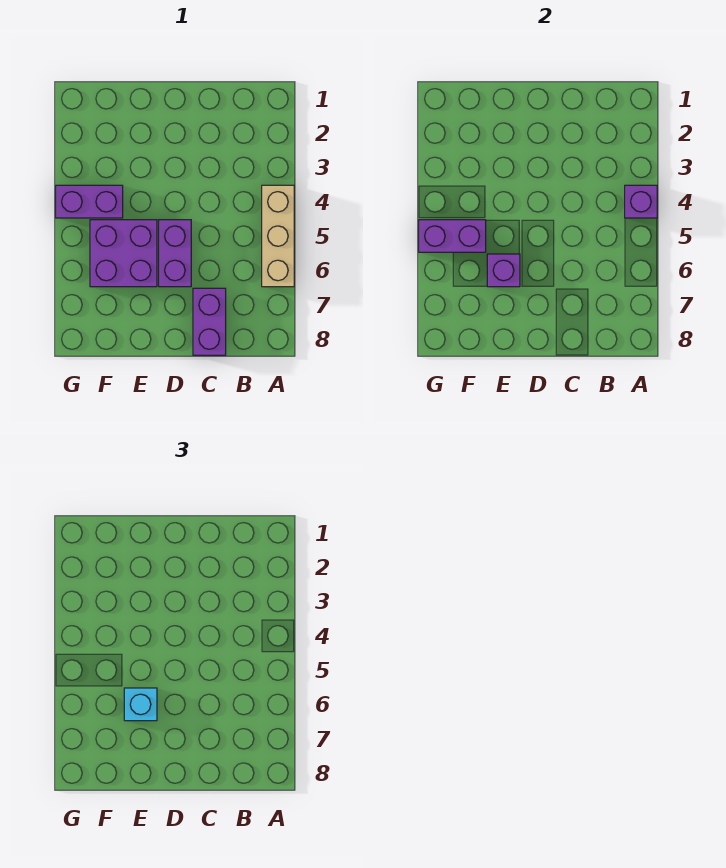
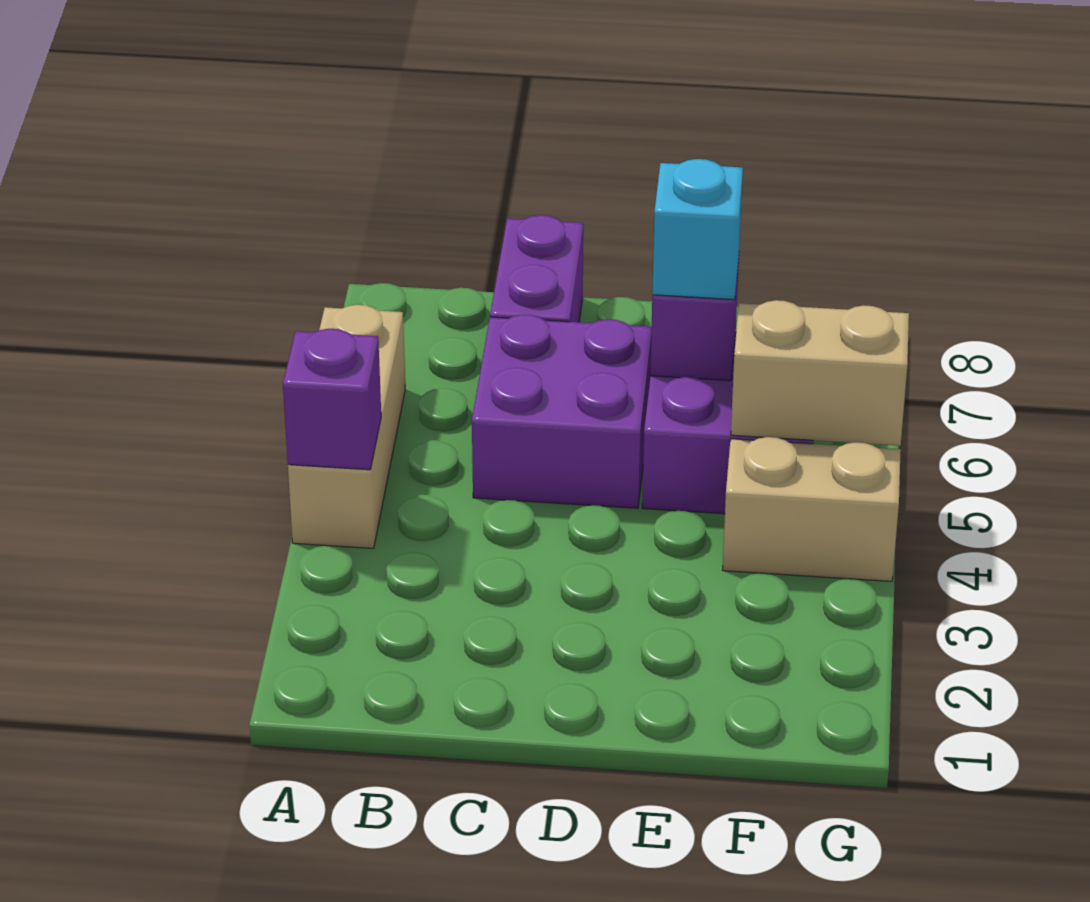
purple brick D5:D6 level 1 -> purple brick C5:D6 level 1
purple brick F4:G4 level 1 -> tan brick F4:G4 level 1
purple brick F5:G5 level 2 -> tan brick F5:G5 level 2

